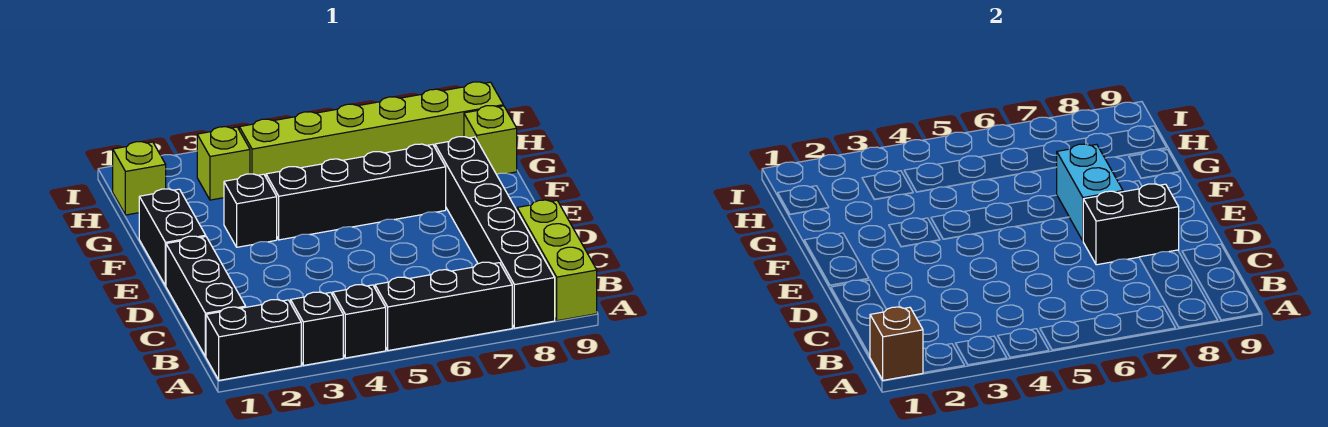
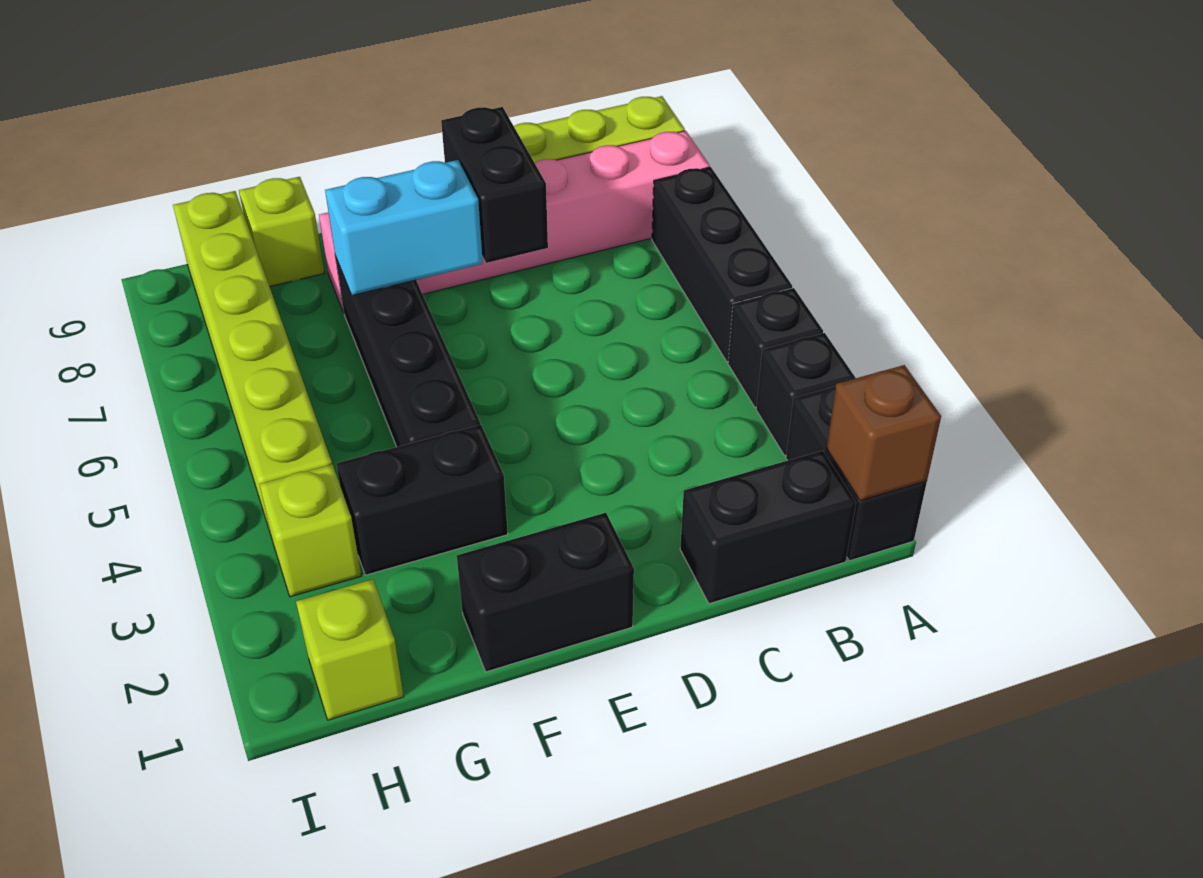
black brick A8:F8 level 1 -> pink brick A8:F8 level 1
black brick B1:D1 level 1 -> black brick B1:C1 level 1
black brick F3 level 1 -> black brick F3:G3 level 1

